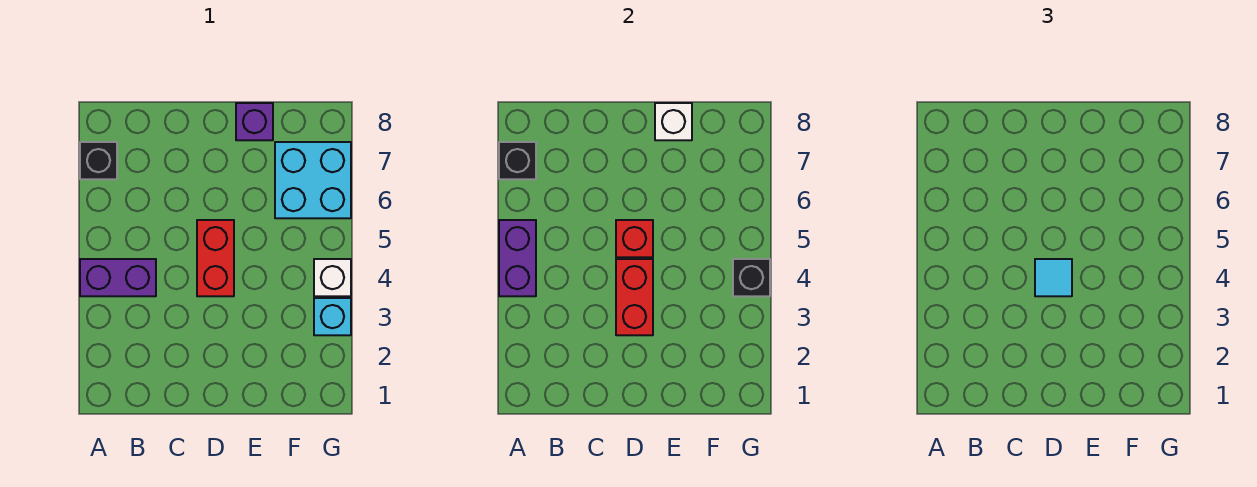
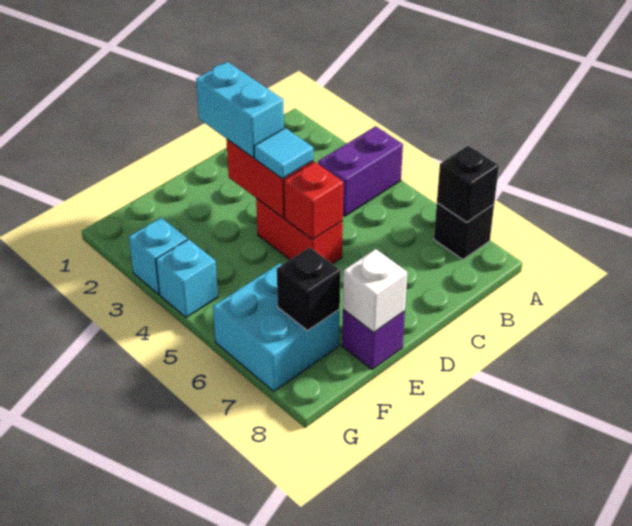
purple brick A4:A5 level 2 -> none
none -> cyan brick D2:D3 level 3
white brick G4 level 1 -> cyan brick G4 level 1
black brick G4 level 2 -> black brick F7 level 2

